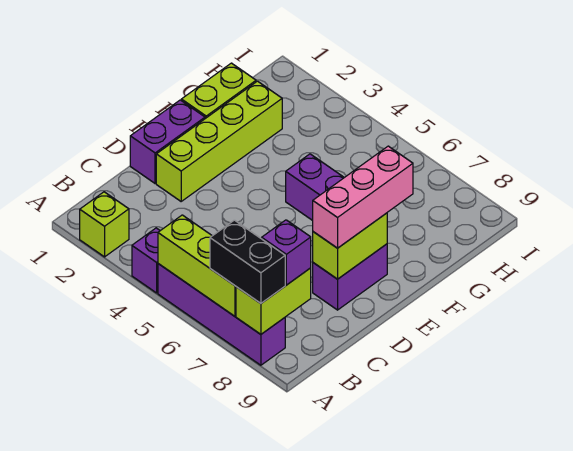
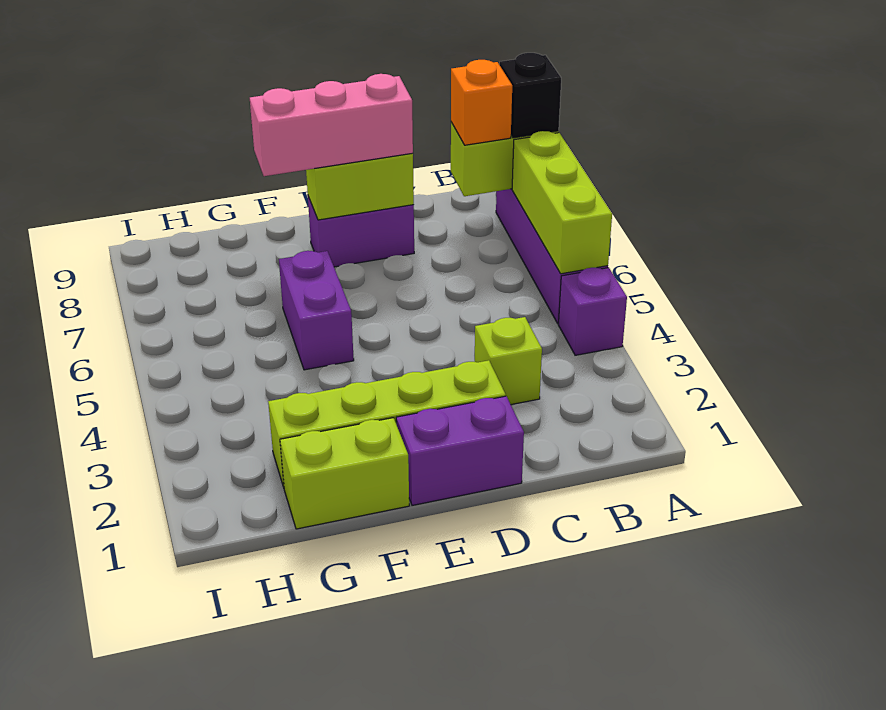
lime brick A2 level 1 -> lime brick C3 level 1
black brick A7:A8 level 3 -> black brick A8 level 3
purple brick B8 level 3 -> orange brick B8 level 3

